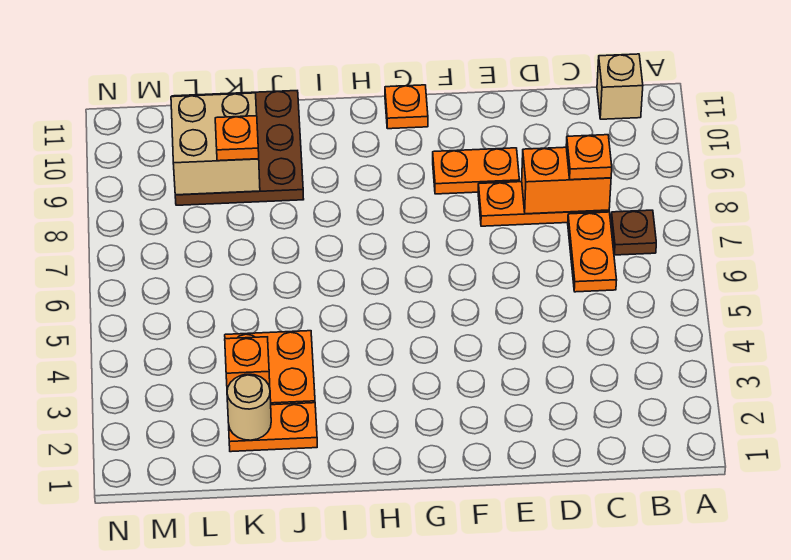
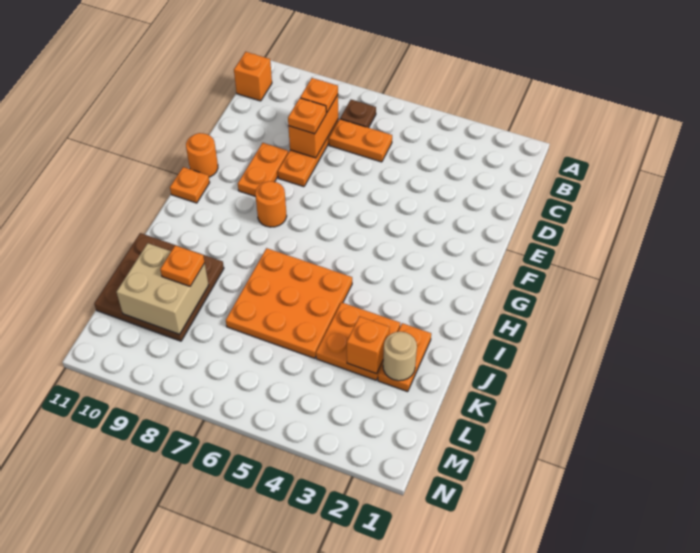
tan brick B11 level 1 -> orange brick B11 level 1
none -> orange plate D8 level 3
none -> orange round brick F11 level 1
none -> orange round brick G8 level 1
none -> orange plate I5:K7 level 1

